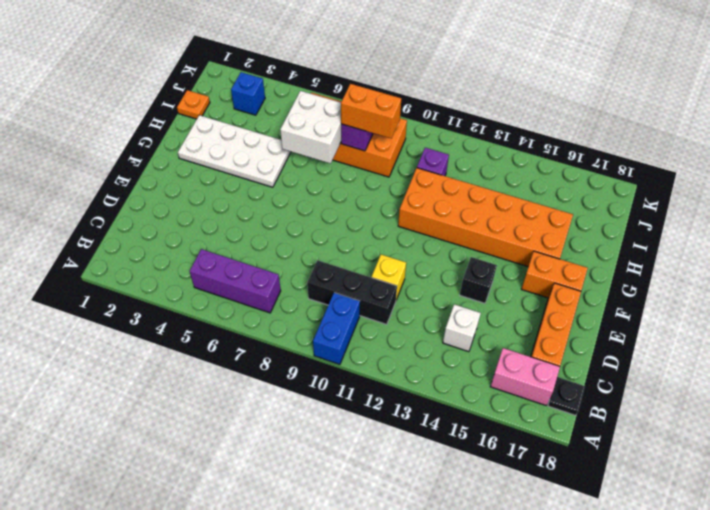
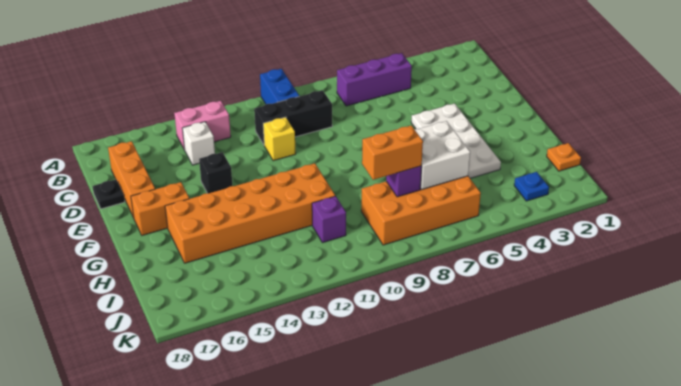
pink brick B16:B17 level 1 -> pink brick B13:B14 level 1
black plate B18 level 1 -> black plate D18 level 1
white plate G2:H5 level 1 -> white plate E4:H5 level 1
blue brick J3 level 1 -> blue plate J3 level 1

